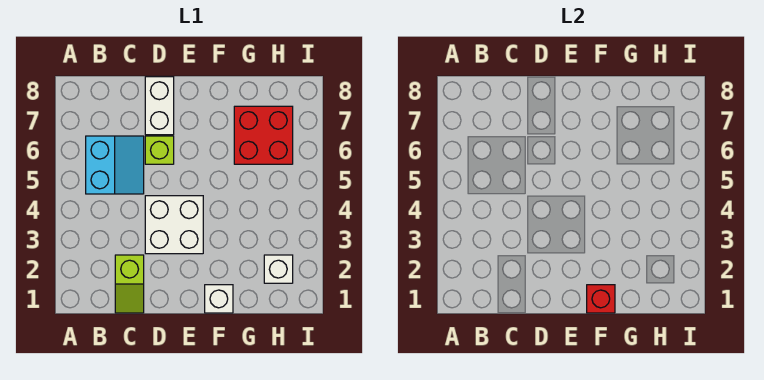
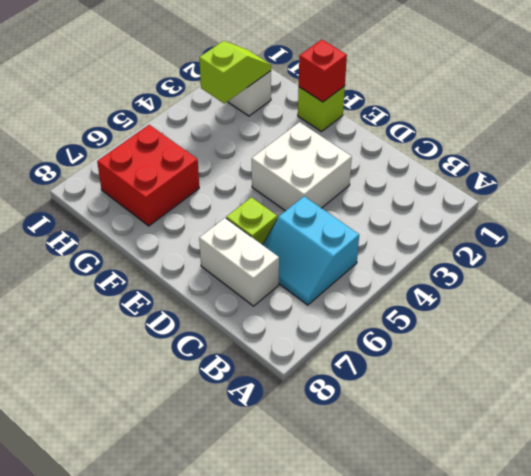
cyan slope B5:C6 level 1 top B -> cyan slope B5:C6 level 1 top 5
lime slope C1:C2 level 1 top 2 -> lime slope H2:H3 level 2 top 3
white brick D7:D8 level 1 -> white brick C7:D7 level 1
white brick F1 level 1 -> lime brick F1 level 1

